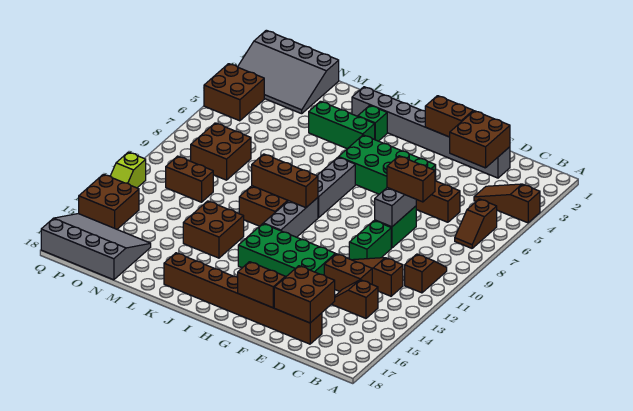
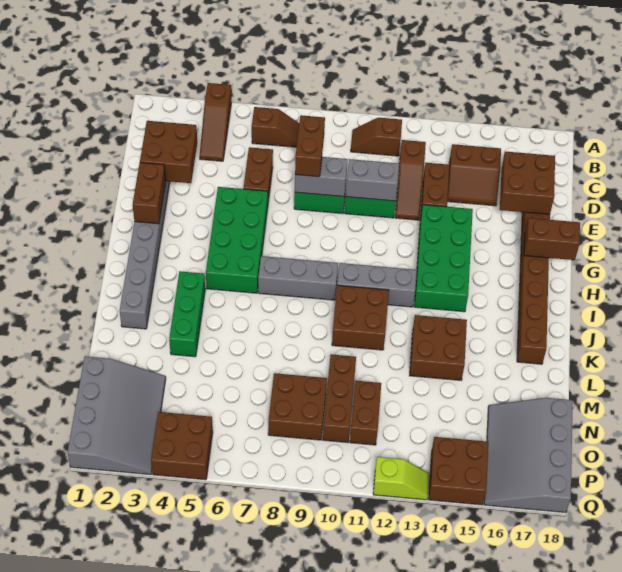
brown slope C14:D14 level 1 top C -> brown slope C14:D15 level 1 top C
none -> grey brick E10:E11 level 2
brown brick F17:G17 level 2 -> brown brick G17:G18 level 2
brown brick I10:K10 level 2 -> brown brick M10:O10 level 1
green brick J3 level 1 -> none

